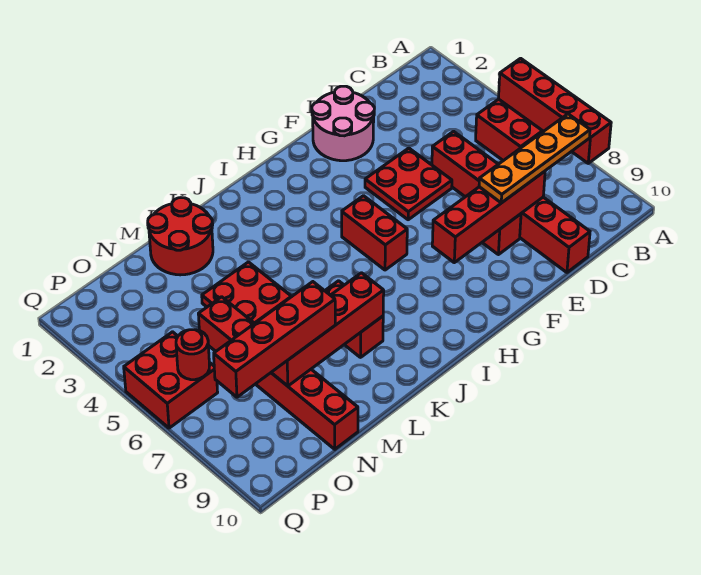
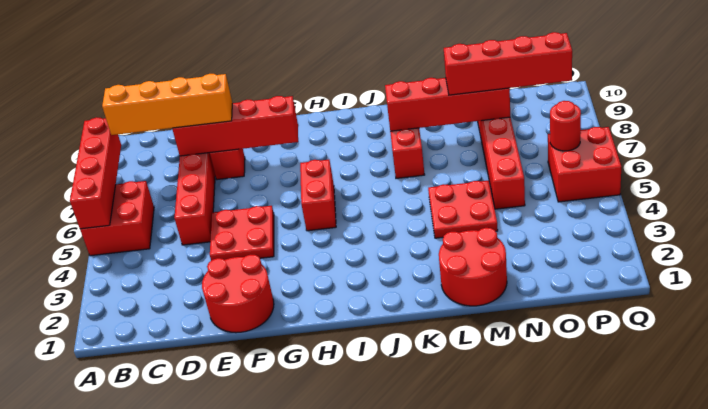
orange plate B8:E8 level 3 -> orange brick B8:E8 level 3
pink round brick E1:F2 level 1 -> red round brick E1:F2 level 1

